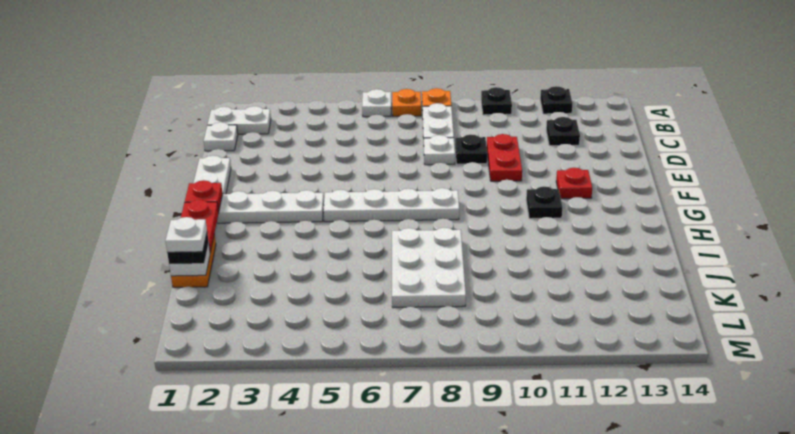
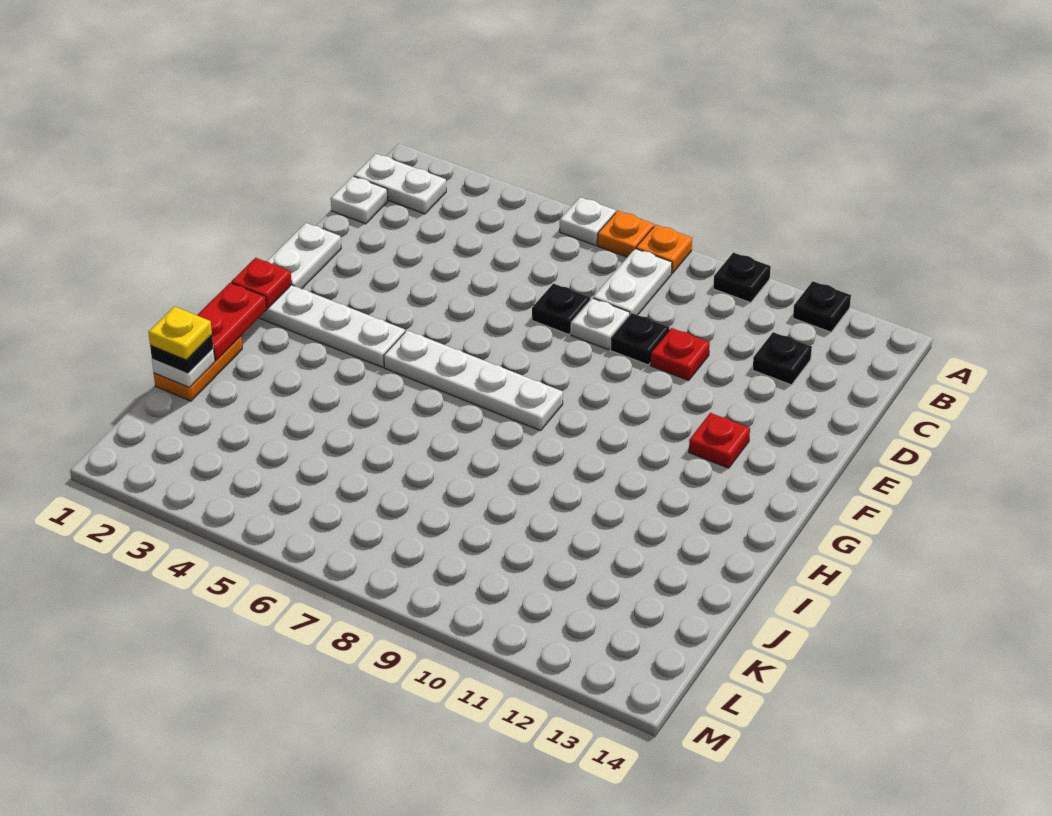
red plate D10:E10 level 1 -> red plate D10 level 1
black plate G11 level 1 -> black plate D7 level 1
white plate I7:K8 level 1 -> none
white plate J1 level 4 -> yellow plate J1 level 4

